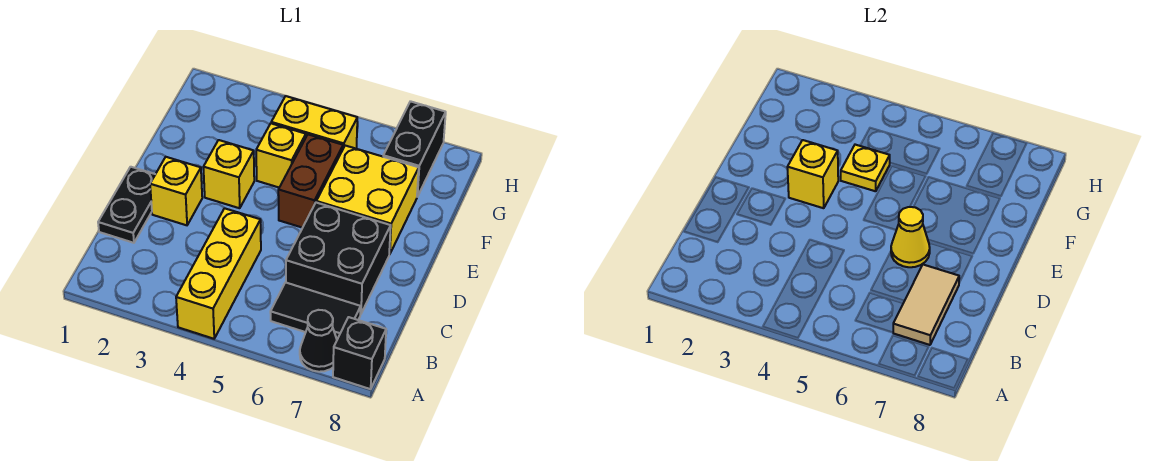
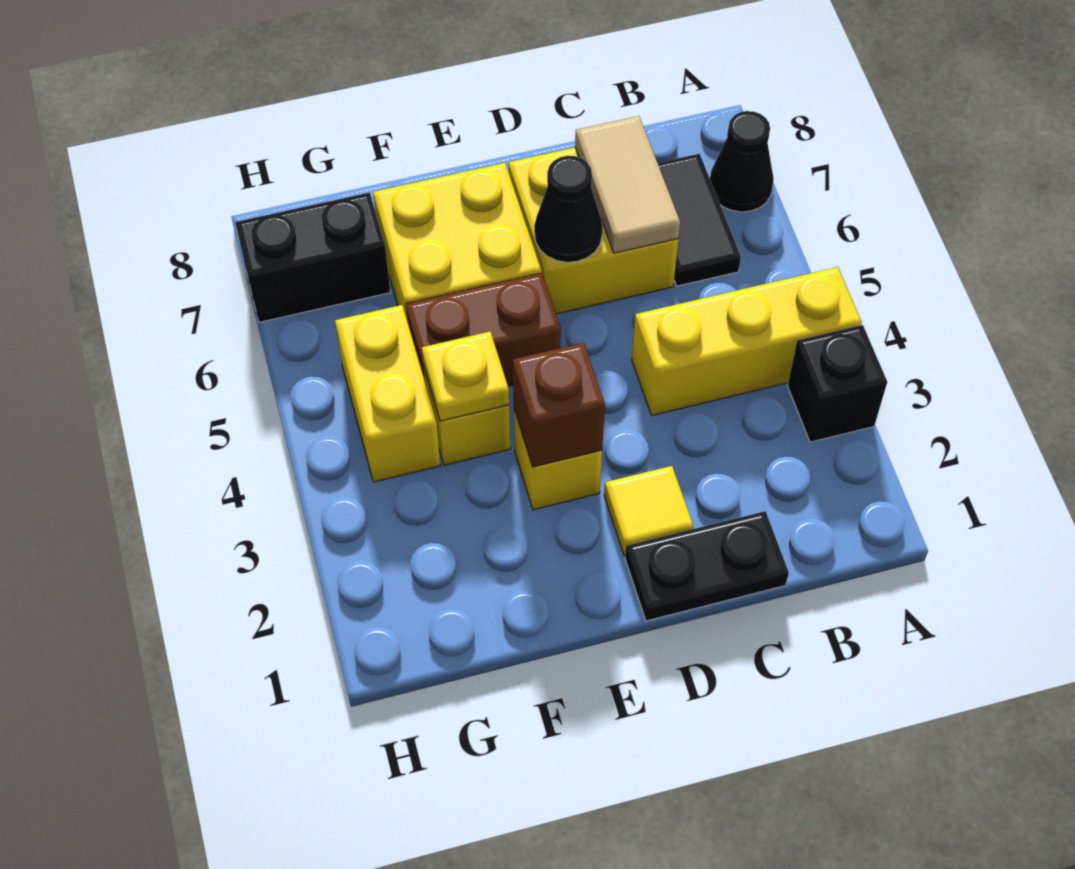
black brick A8 level 1 -> black brick A3 level 1
tan tile B7:C7 level 2 -> tan tile C6:C7 level 2
black brick C6:D7 level 1 -> yellow brick C6:D7 level 1
yellow brick D2 level 1 -> yellow tile D2 level 1
yellow cone D6 level 2 -> black cone D6 level 2
yellow brick E3 level 2 -> brown brick E3 level 2

